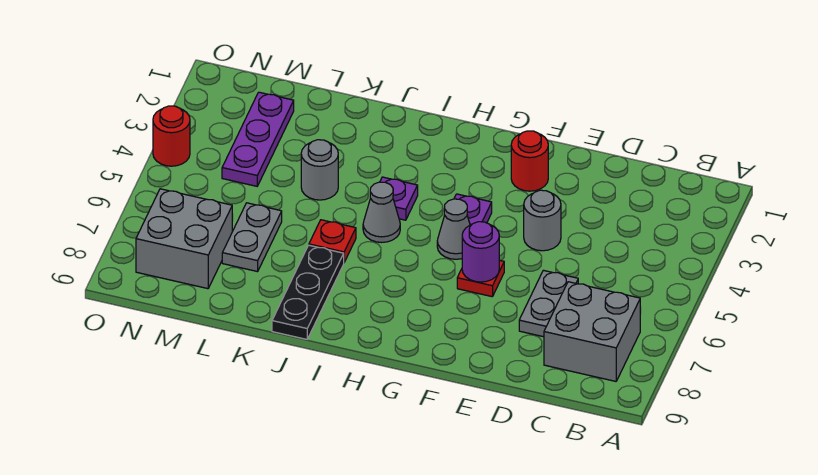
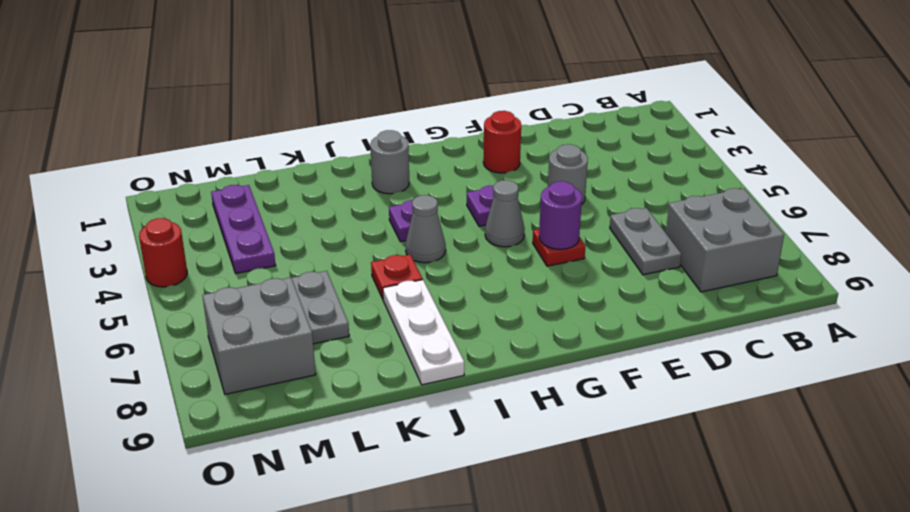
black plate J7:J9 level 1 -> white plate J7:J9 level 1
grey round brick K4 level 1 -> grey round brick I2 level 1

